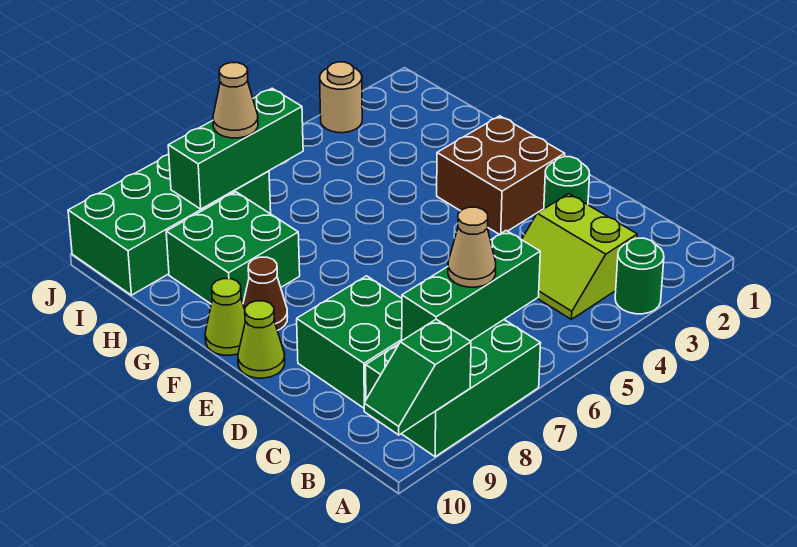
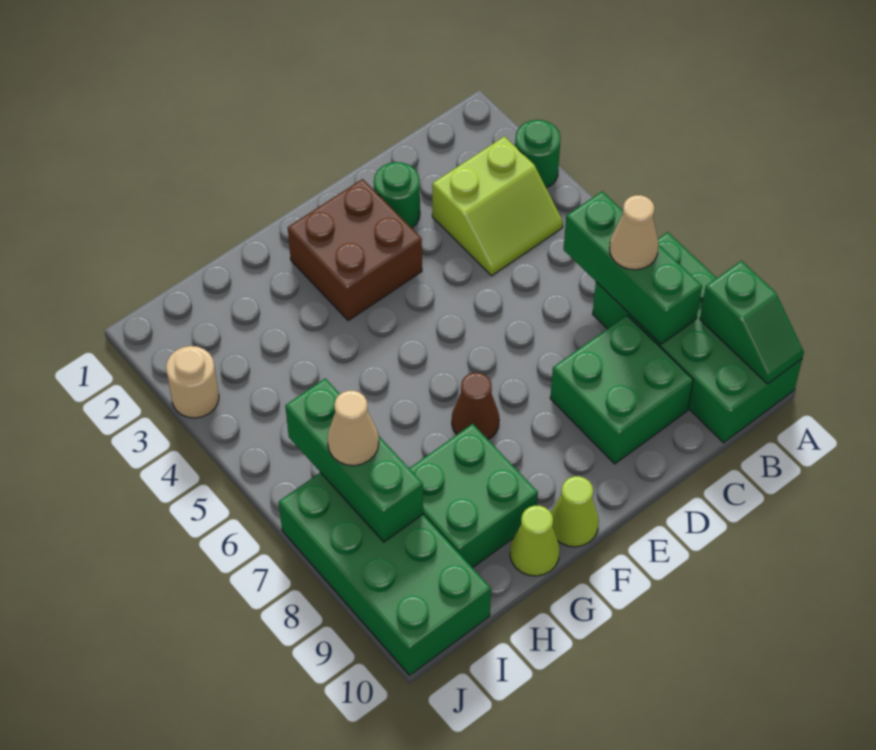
green brick A7:B9 level 1 -> green brick A7:B10 level 1
lime cone E10 level 1 -> lime cone G10 level 1
brown cone F9 level 1 -> brown cone F7 level 1

